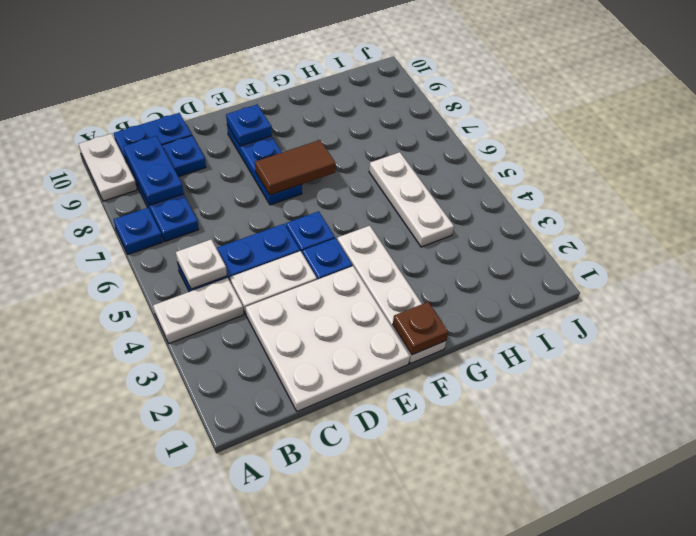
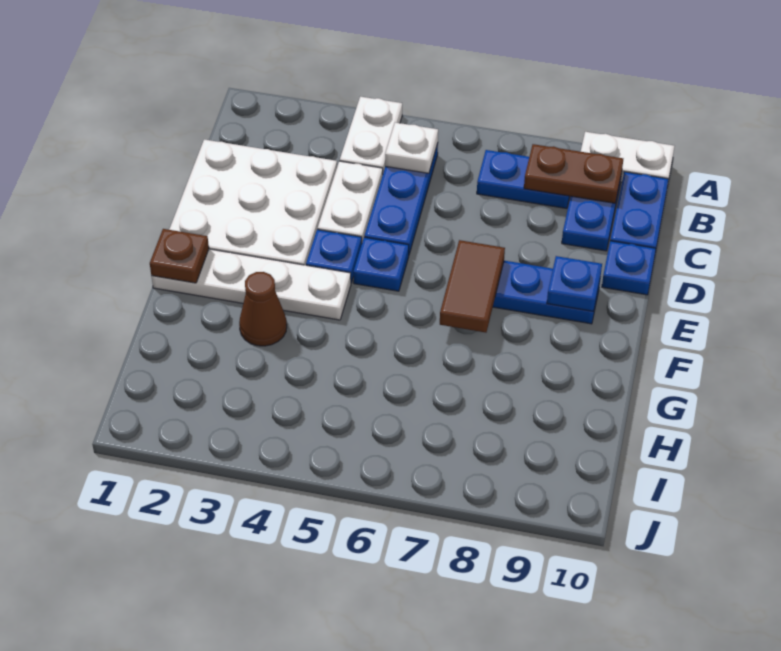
blue plate A7 level 1 -> blue plate D10 level 1
blue plate B8:B9 level 2 -> brown plate B8:B9 level 2
none -> brown cone G3 level 1
white plate H4:H6 level 1 -> none

